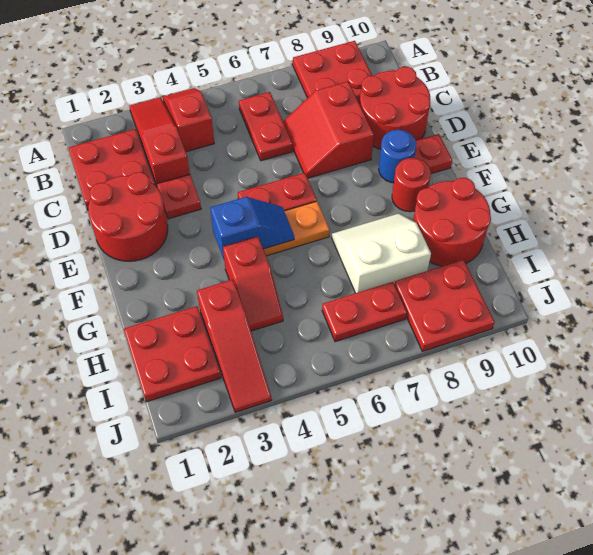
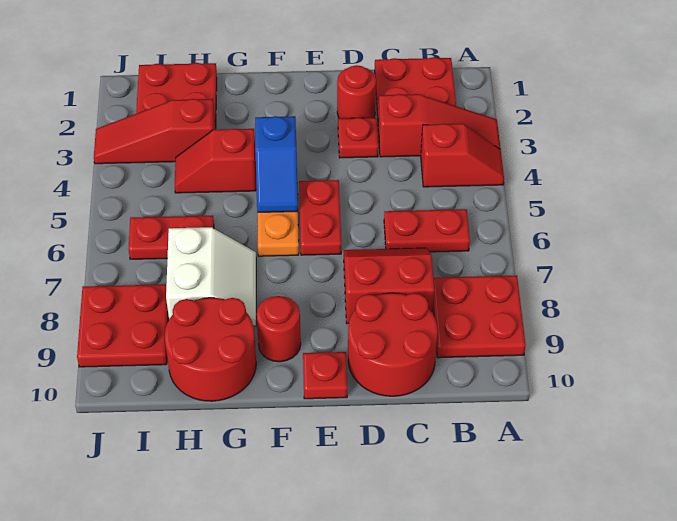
red round brick D1:E2 level 1 -> red round brick D2 level 1
blue round brick E9 level 1 -> none
red plate I6:I7 level 1 -> red plate H6:I6 level 1

